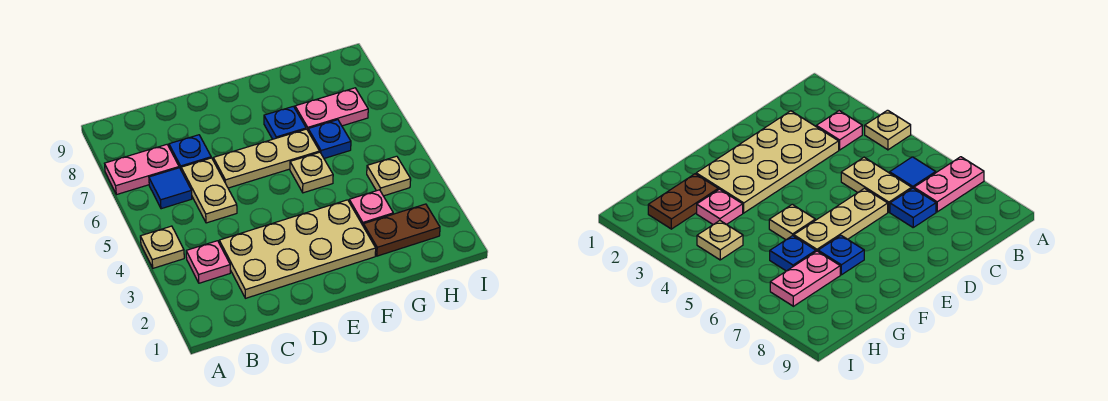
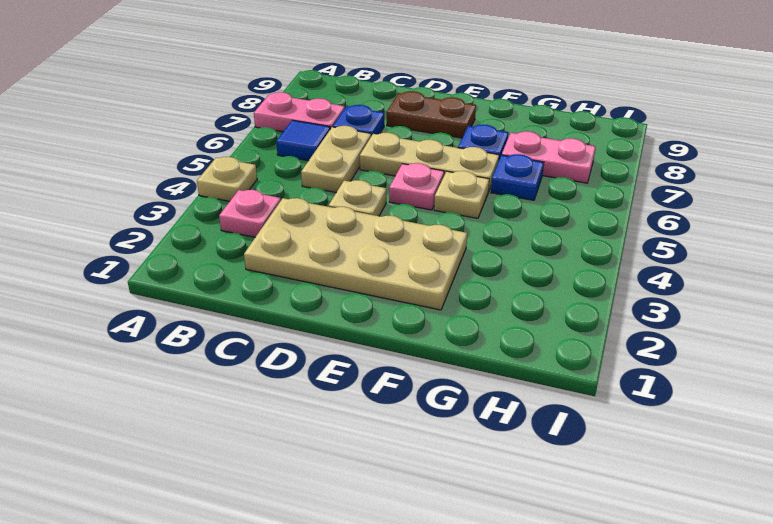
brown plate G2:H2 level 1 -> brown plate D8:E8 level 1
pink plate G3 level 1 -> pink plate E5 level 1
tan plate H4 level 1 -> tan plate D4 level 1

